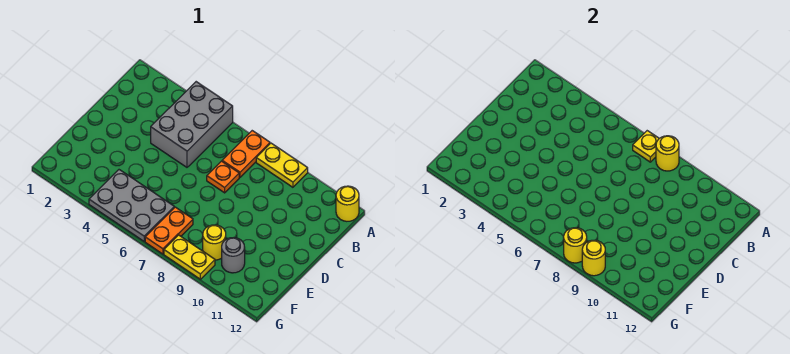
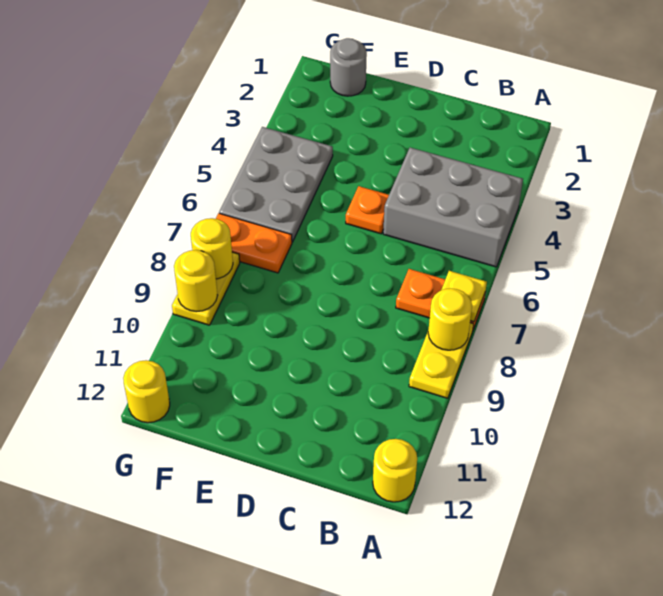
orange plate C7 level 1 -> orange plate D5 level 1
yellow round brick F9 level 1 -> yellow round brick G12 level 1
grey round brick F10 level 1 -> grey round brick F1 level 1

